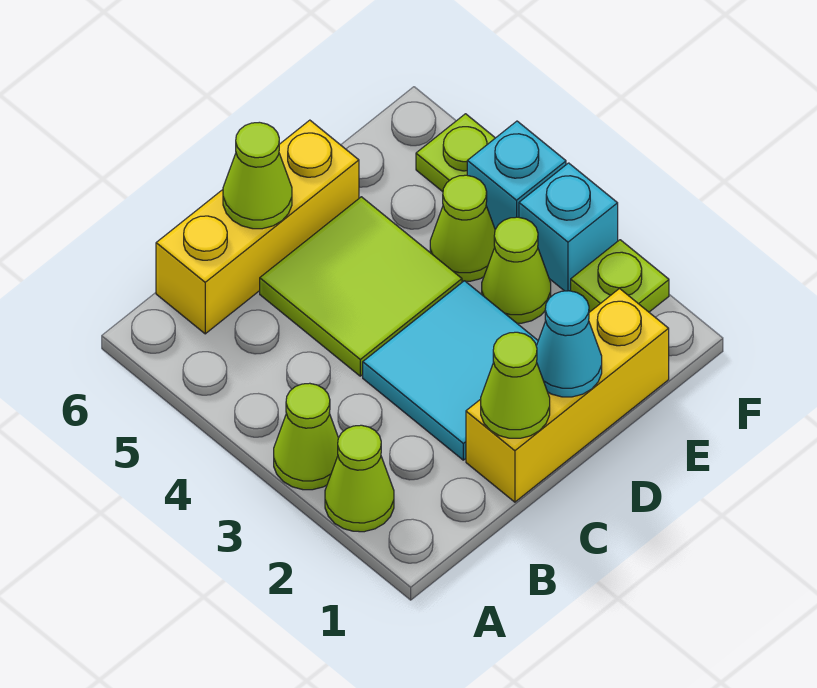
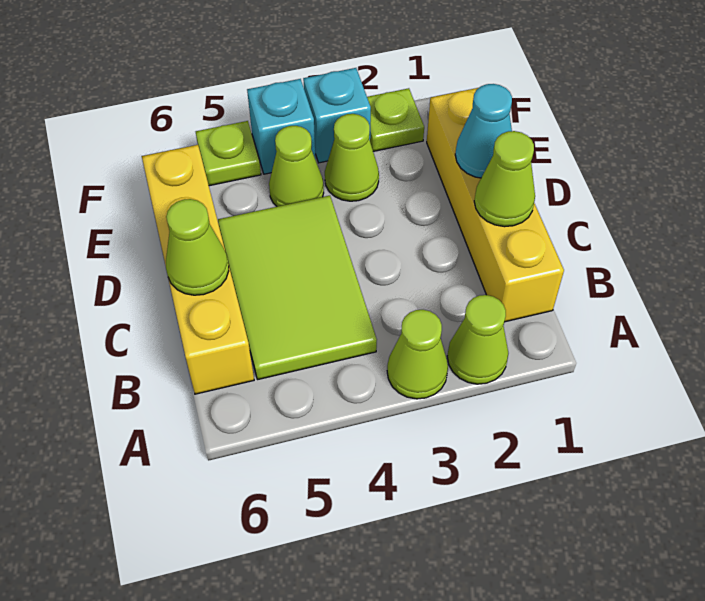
yellow brick B6:D6 level 1 -> yellow brick B6:E6 level 1
yellow brick C1:E1 level 1 -> yellow brick B1:E1 level 1
cyan tile C2:D3 level 1 -> none
lime tile C4:D5 level 1 -> lime tile B4:D5 level 1

